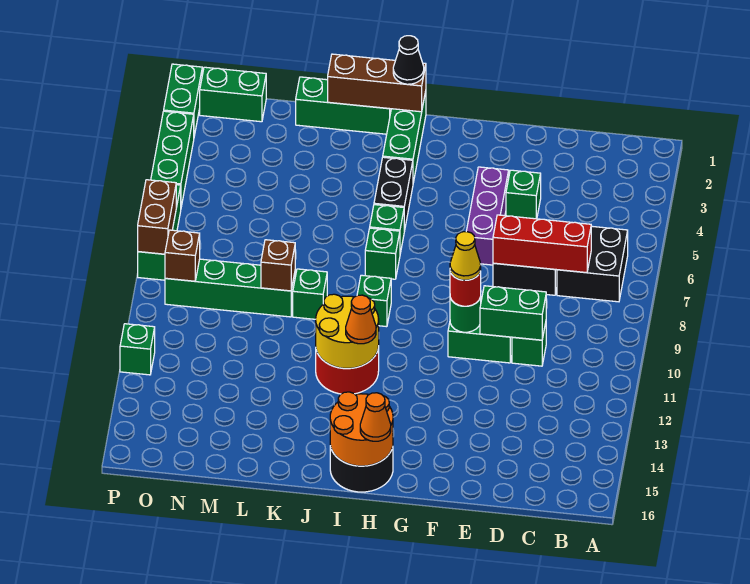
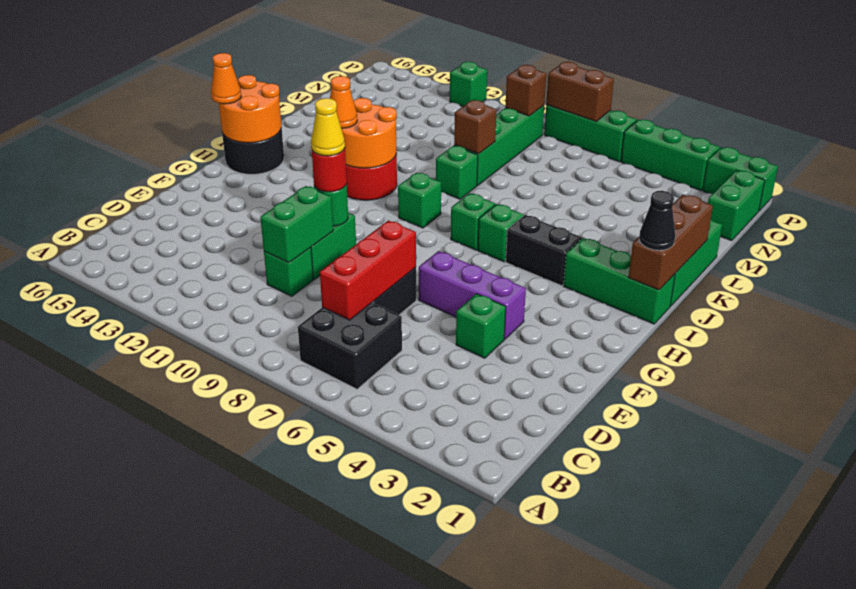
yellow round brick I11:J12 level 2 -> orange round brick I11:J12 level 2

